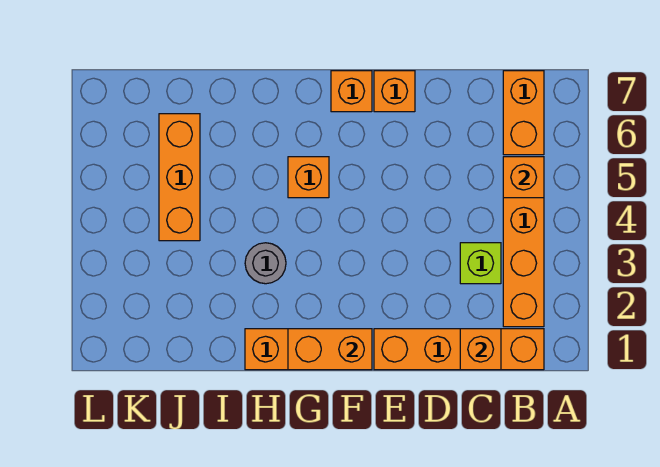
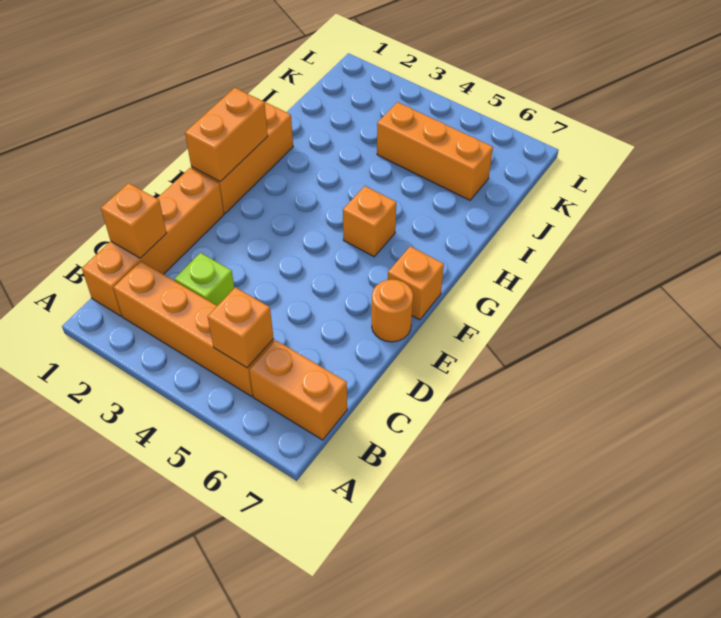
orange brick E7 level 1 -> orange round brick E7 level 1
grey round brick H3 level 1 -> none

